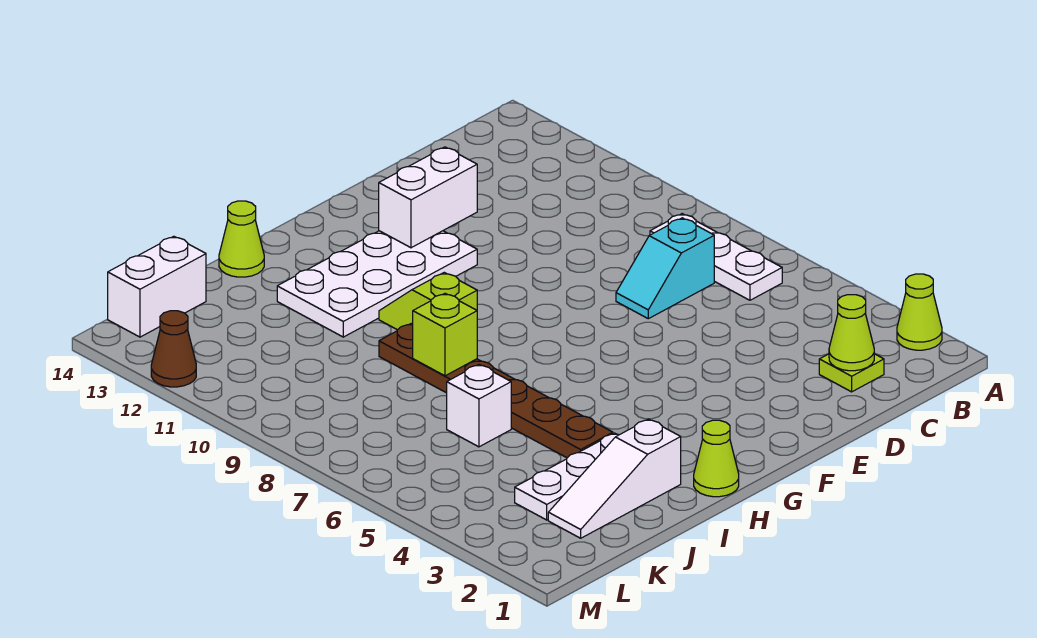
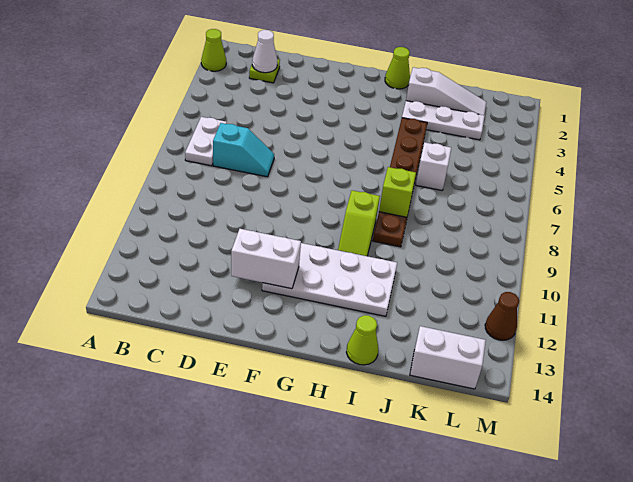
white plate B6:B8 level 1 -> white plate B6:B7 level 1
lime cone C2 level 2 -> white cone C2 level 2

